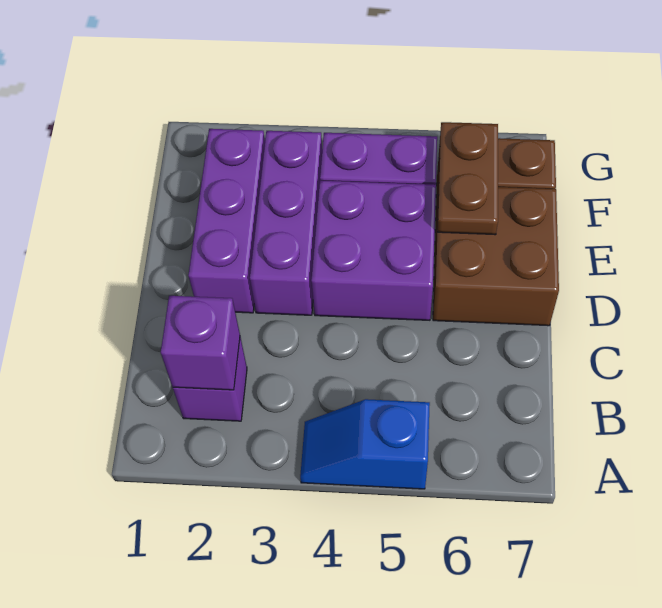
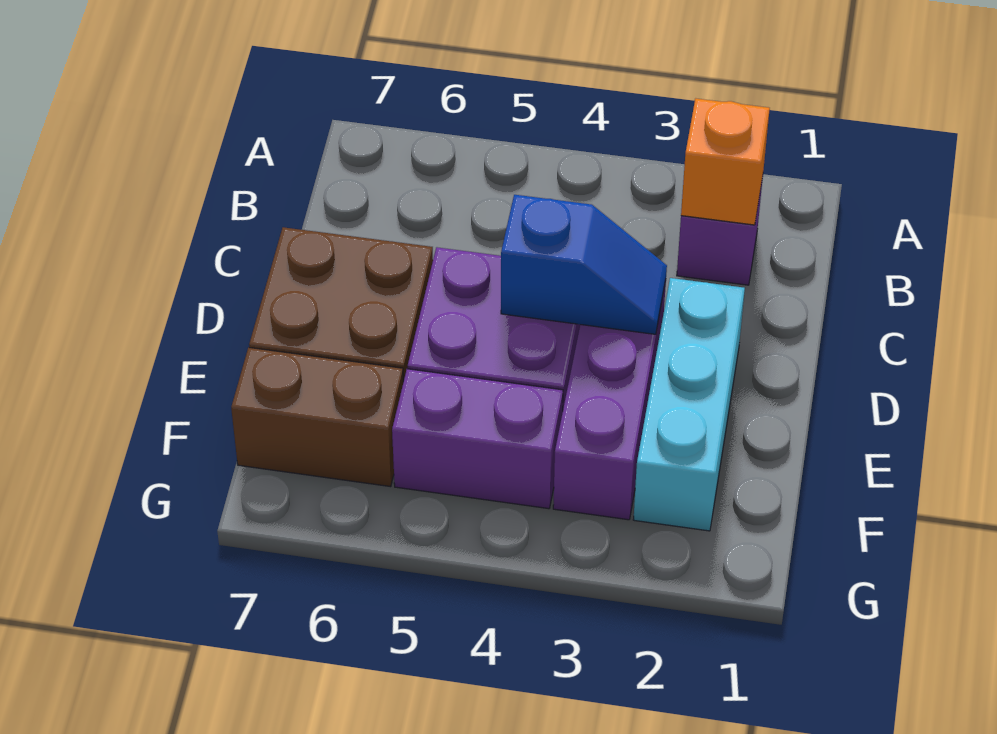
blue slope A4:A5 level 1 top 5 -> blue slope D3:D4 level 2 top 4
purple brick B2 level 2 -> orange brick B2 level 2
purple brick D2:F2 level 1 -> cyan brick D2:F2 level 1
brown plate E6:F6 level 2 -> none

